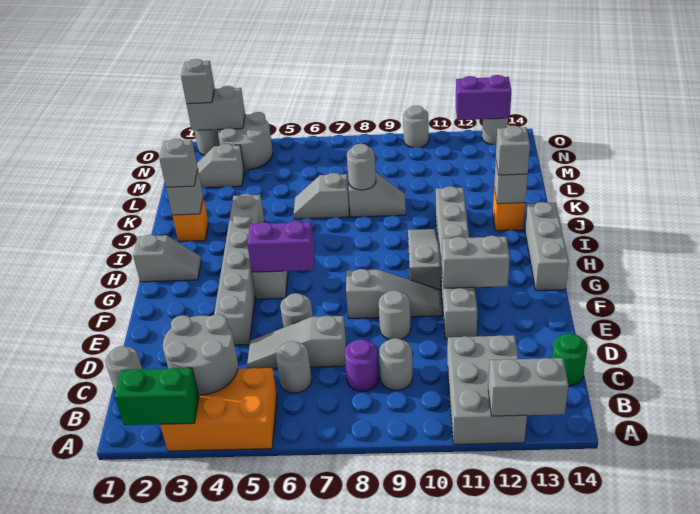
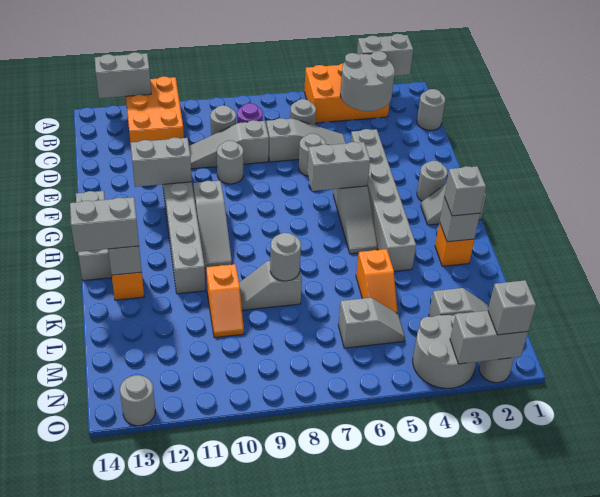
green brick A2:A3 level 2 -> grey brick A2:A3 level 2
grey brick A11:C12 level 1 -> orange brick A11:C12 level 1
green round brick C14 level 1 -> none
grey slope F8:F10 level 1 top 8 -> grey slope D8:D10 level 1 top 8
purple brick G5:G6 level 2 -> grey brick G5:G6 level 2
grey brick J13 level 3 -> grey brick J13:J14 level 3
none -> orange slope K5:L5 level 1 top K
grey slope K6:K7 level 1 top 7 -> grey slope M5:M6 level 1 top 6
none -> orange slope K10:L10 level 1 top K
grey round brick O10 level 1 -> grey round brick G2 level 1
purple brick O12:O13 level 2 -> none

